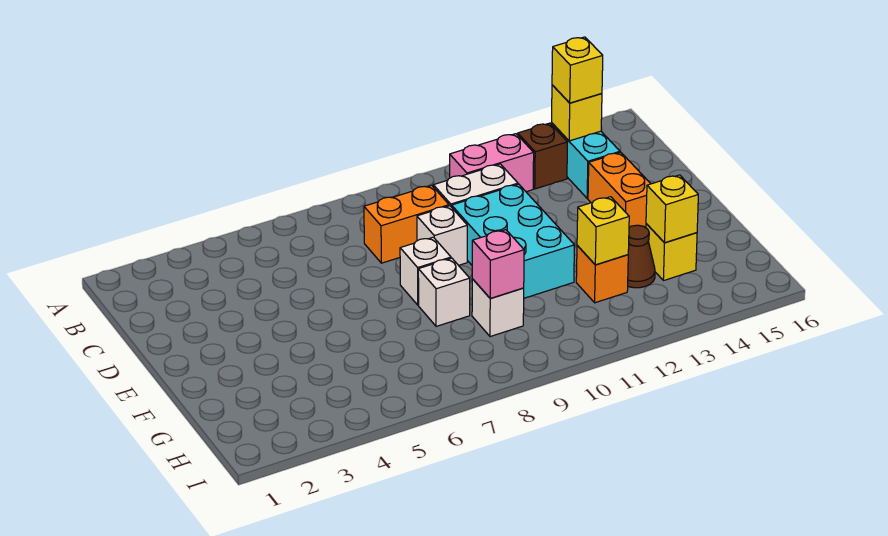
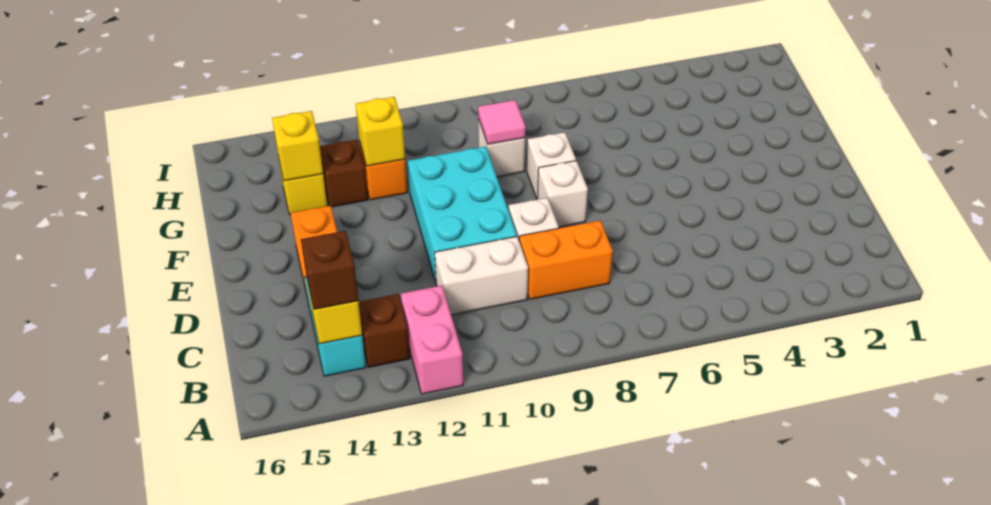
pink brick B11:B12 level 1 -> pink brick A12:B12 level 1
yellow brick B14 level 3 -> brown brick B14 level 3
pink brick G9 level 2 -> pink tile G9 level 2
brown cone G13 level 1 -> brown brick G13 level 1

